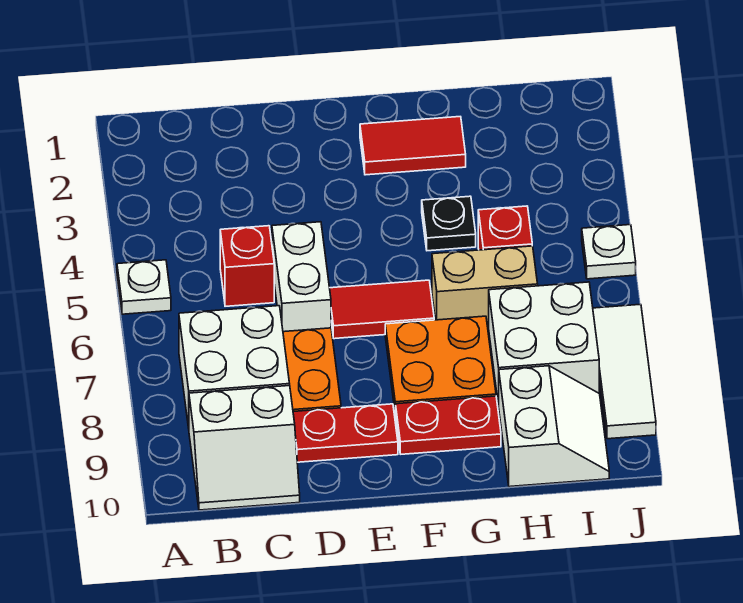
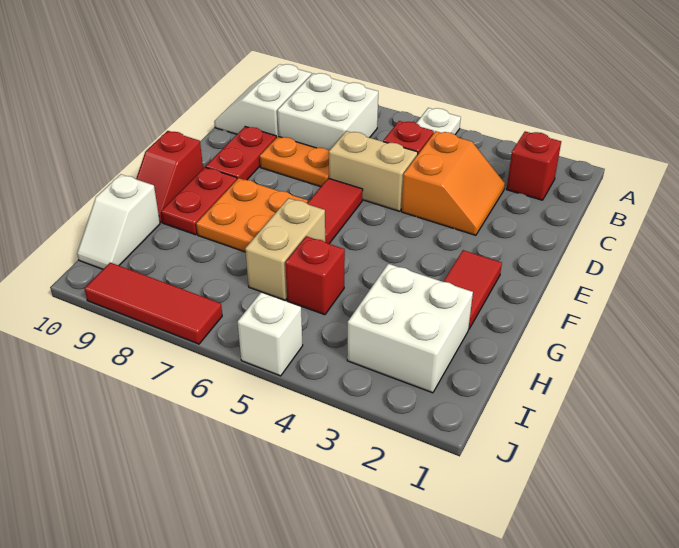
none -> red brick B2 level 1
none -> orange slope C3:D4 level 1 top 4
white brick D5:D6 level 1 -> tan brick D5:D6 level 1
none -> red slope F10:G10 level 1 top F
black plate G4 level 1 -> none
white brick H7:I8 level 1 -> white brick H2:I3 level 1
white slope H9:I10 level 1 top H -> white slope H10:I10 level 1 top H
white plate J5 level 1 -> white brick J5 level 1
white tile J7:J9 level 1 -> red tile J7:J9 level 1

